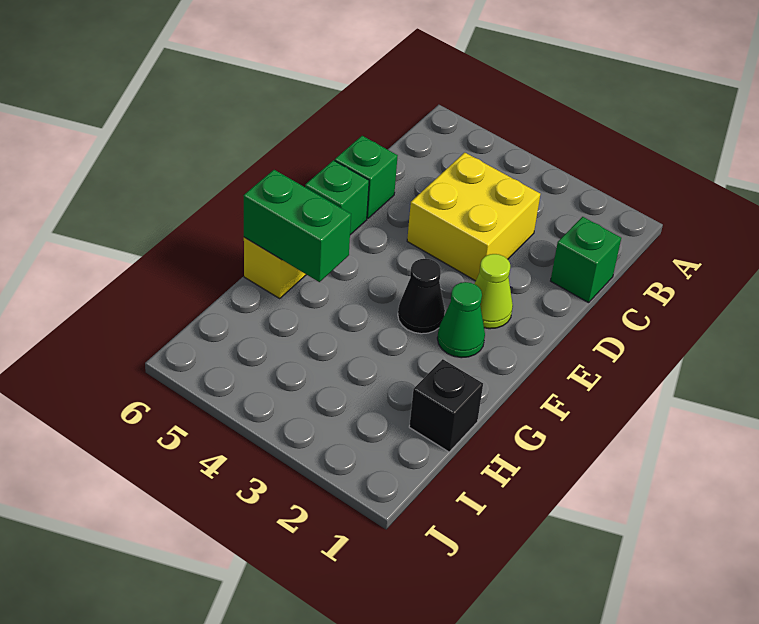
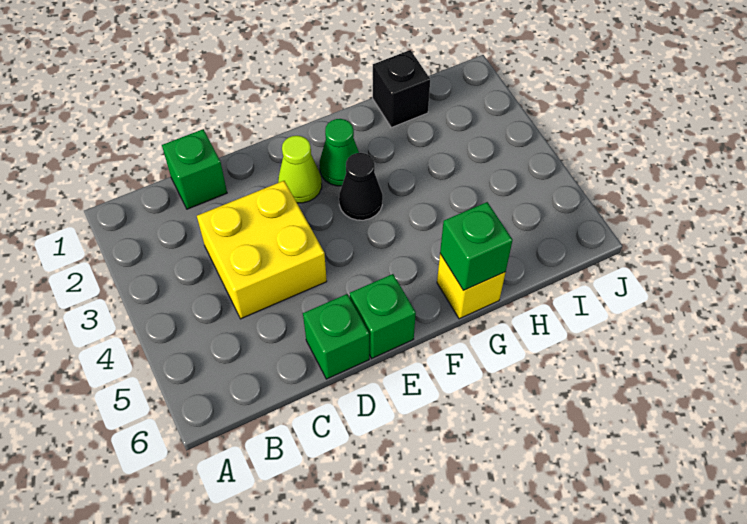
green brick G5:G6 level 2 -> green brick G6 level 2

